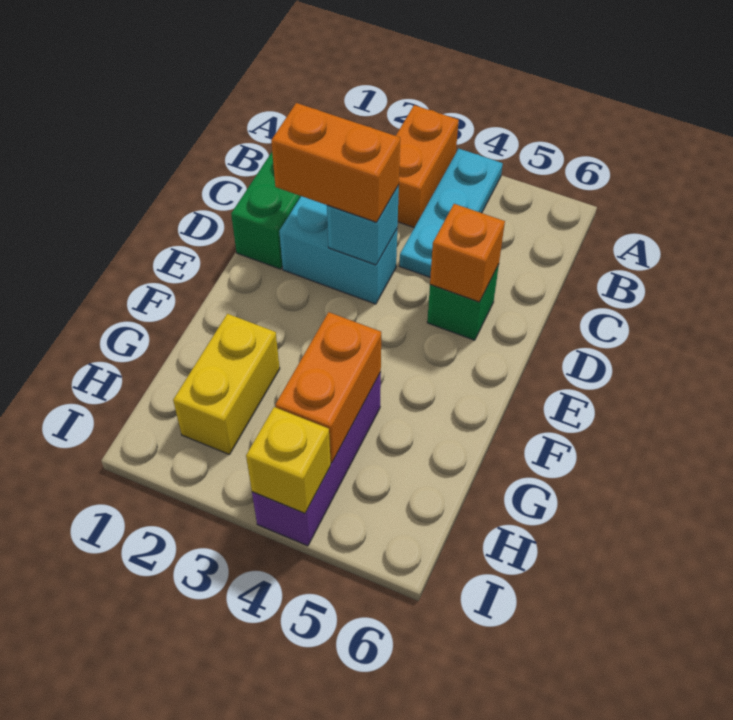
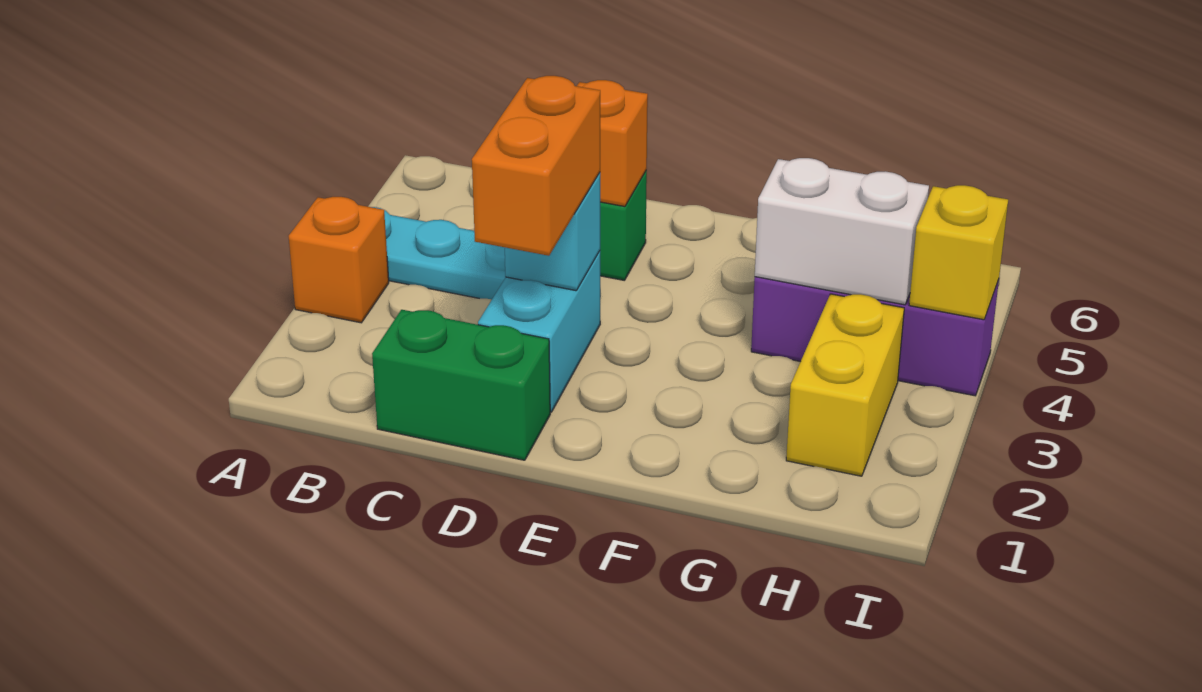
orange brick A3:B3 level 1 -> orange brick A3 level 1
yellow brick G2:H2 level 1 -> yellow brick H2:H3 level 1
orange brick G4:H4 level 2 -> white brick G4:H4 level 2

